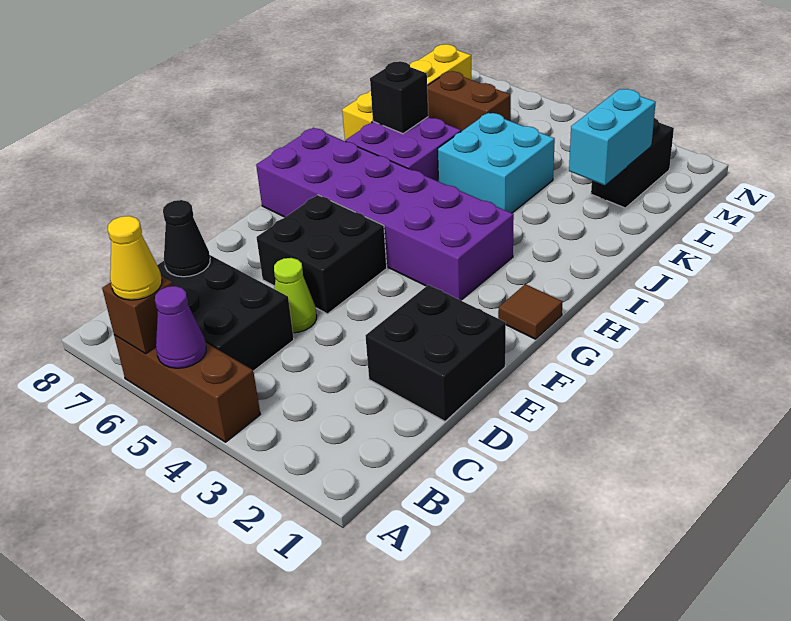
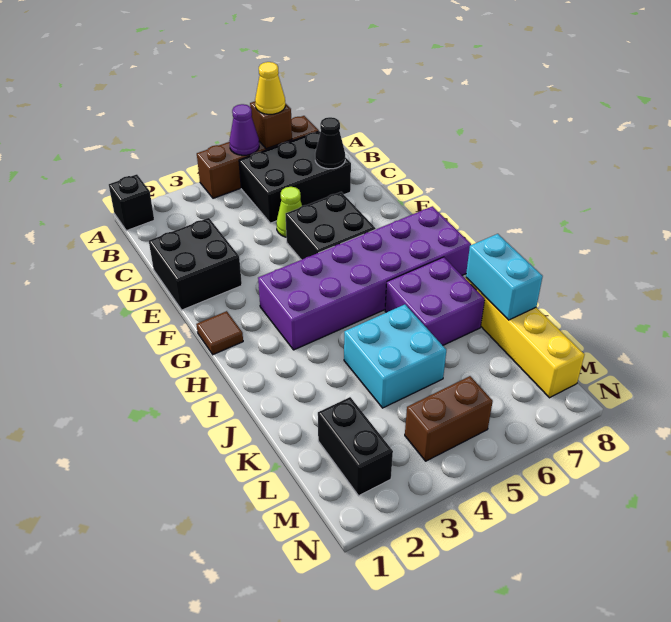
brown brick A4:A6 level 1 -> brown brick A4:A7 level 1
black brick J7 level 2 -> black brick A1 level 1
cyan brick K2:L2 level 2 -> cyan brick J8:K8 level 2
brown brick L6:L7 level 1 -> brown brick M4:M5 level 1

